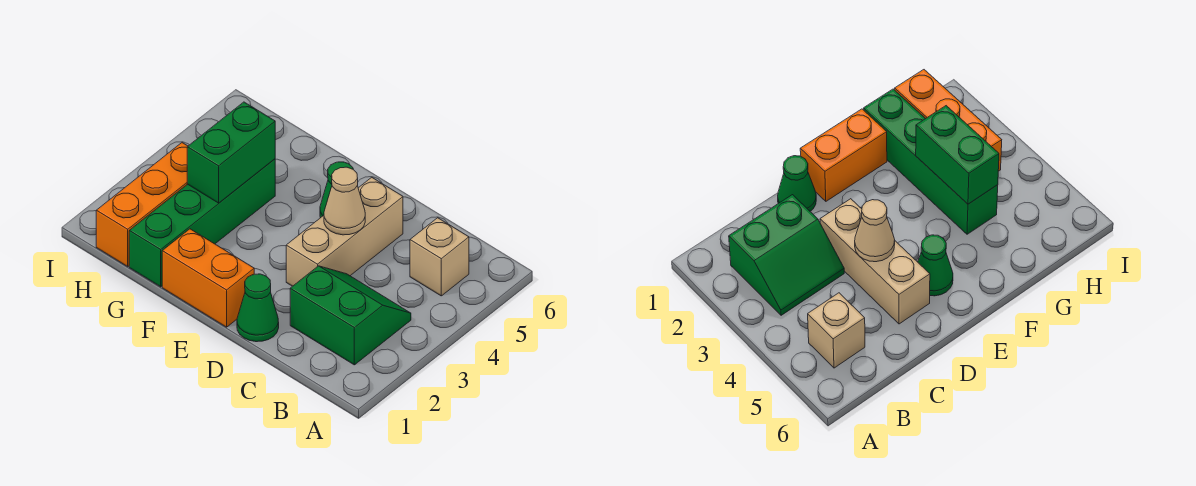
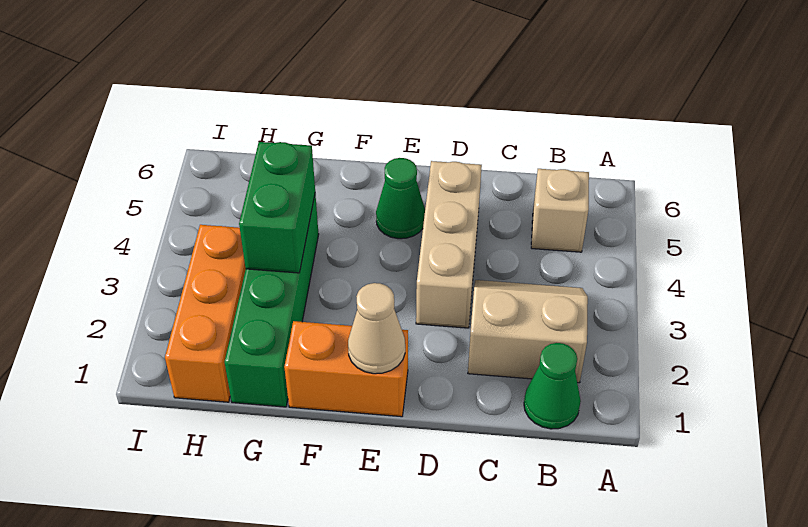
green slope B2:C3 level 1 top 2 -> tan slope B2:C3 level 1 top 2
green cone D1 level 1 -> green cone B1 level 1
tan cone D4 level 2 -> tan cone E1 level 2

